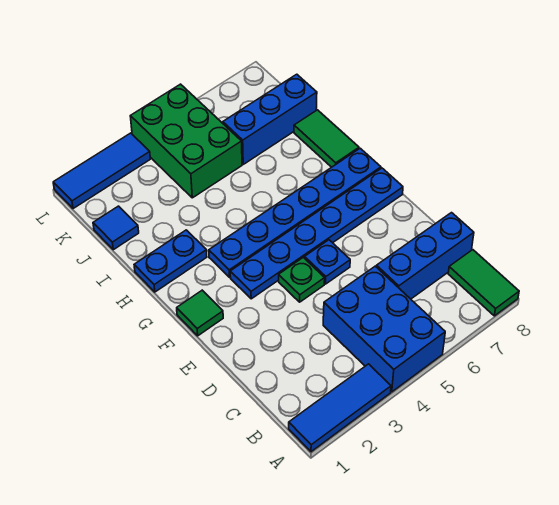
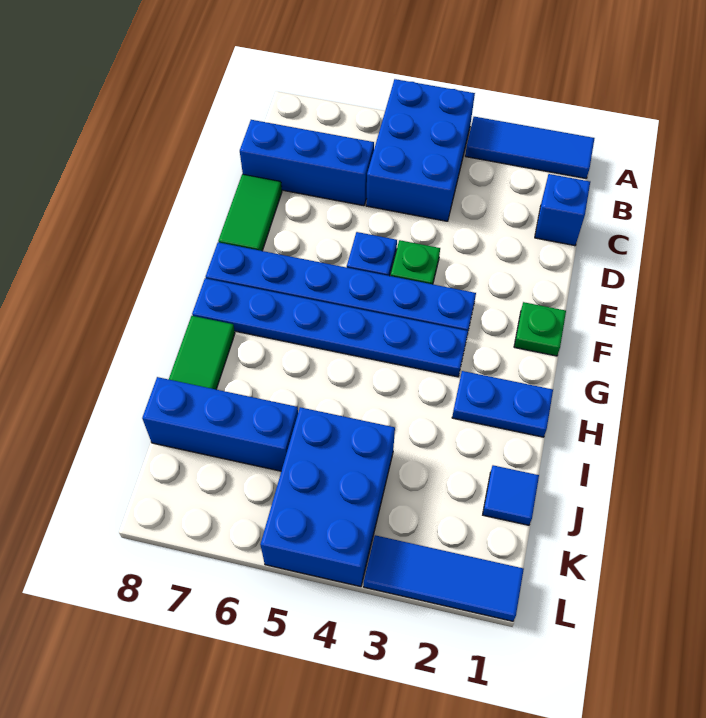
green tile A8:B8 level 1 -> green tile D8:E8 level 1
none -> blue brick C1 level 1
green tile F1 level 1 -> green plate F1 level 1
green brick J4:L5 level 1 -> blue brick J4:L5 level 1

